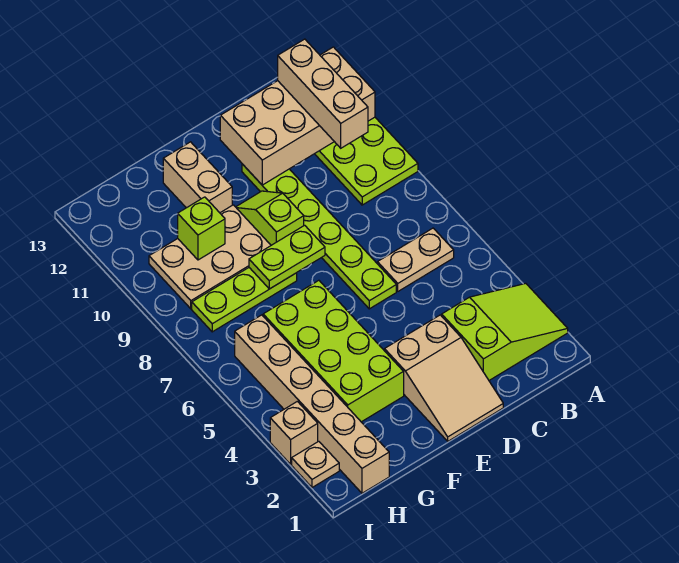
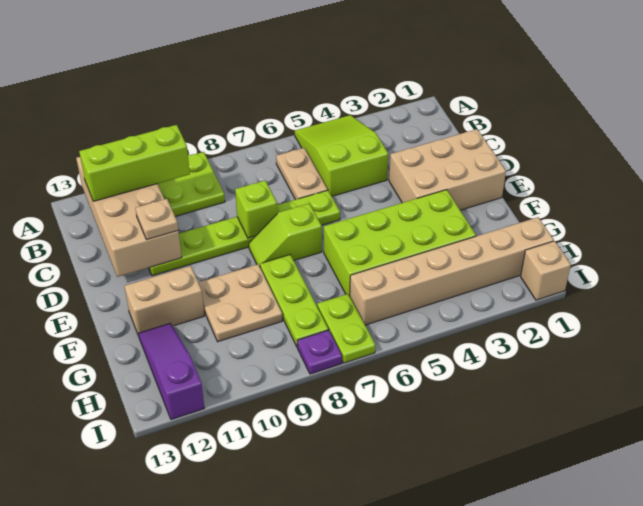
lime slope A2:C3 level 1 top C -> lime slope A4:C5 level 1 top C
tan brick B10:B12 level 3 -> lime brick B10:B12 level 3
tan slope D1:E3 level 1 top 3 -> tan brick D1:E3 level 1
lime plate E8:F8 level 2 -> lime plate H7:I7 level 1
lime slope E9:E10 level 1 top 9 -> lime slope E7:E8 level 1 top 7
tan plate F9:H10 level 1 -> tan plate F9:G10 level 1
lime brick G10 level 2 -> lime brick D8 level 2
none -> purple slope G12:I12 level 1 top I
tan plate I2 level 1 -> tan plate D11 level 3
tan brick I3 level 1 -> tan brick I1 level 1
none -> purple plate I8 level 1

